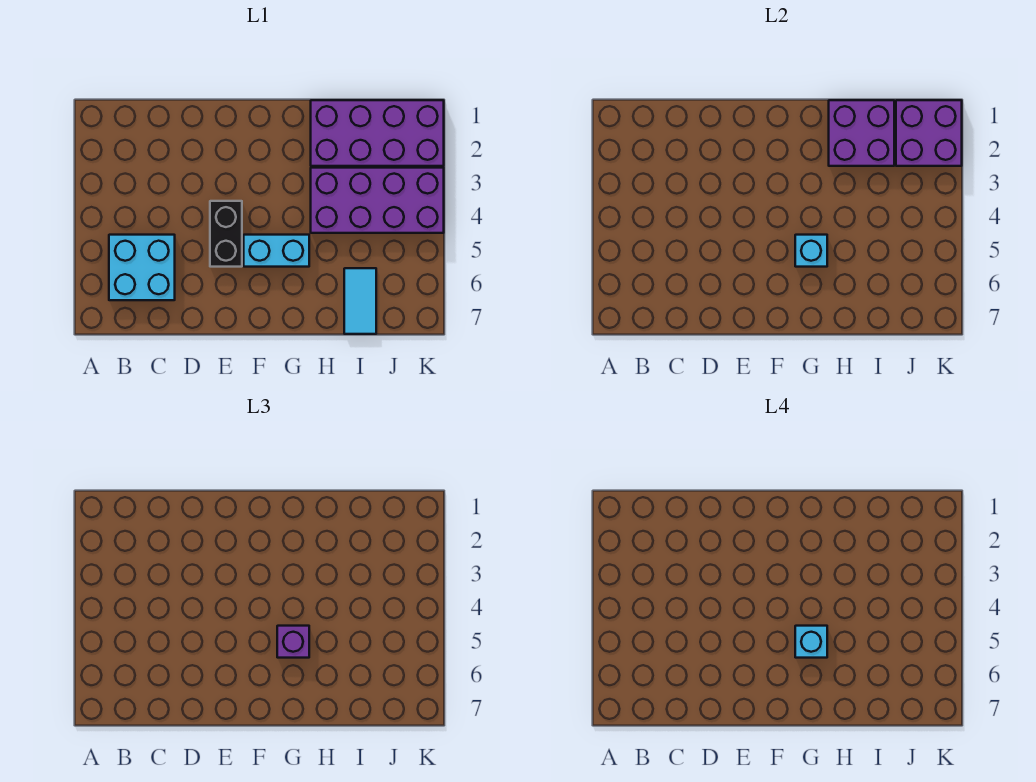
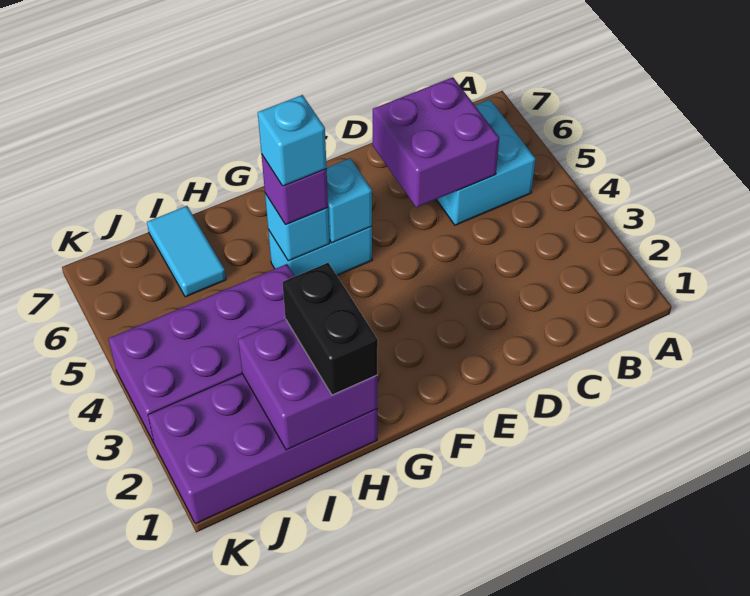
black brick E4:E5 level 1 -> black brick H1:H2 level 3
none -> cyan brick F5 level 2
purple brick J1:K2 level 2 -> purple brick C5:D6 level 2

